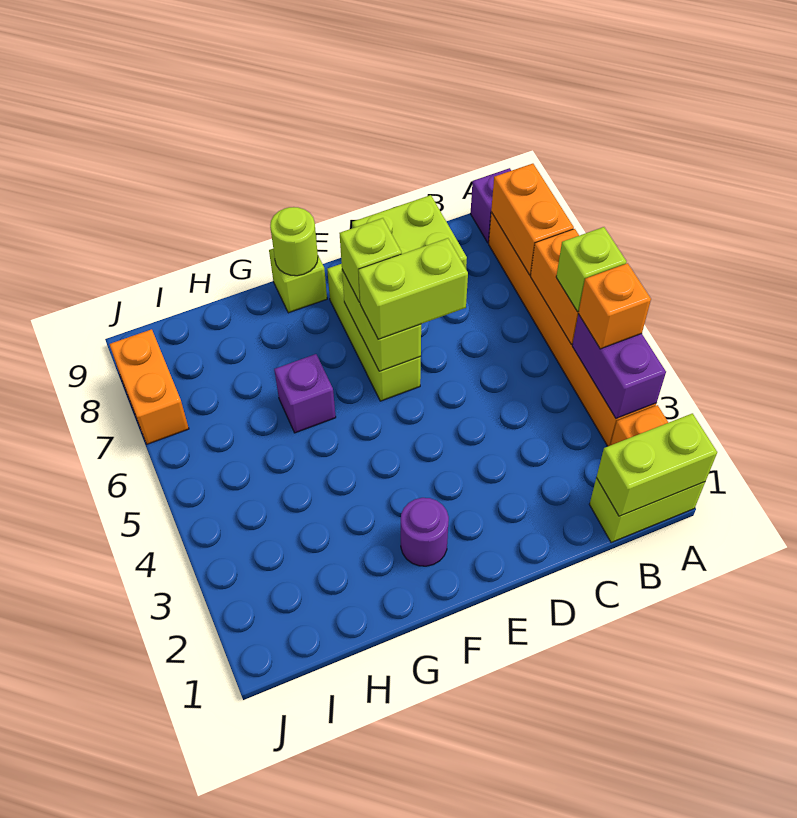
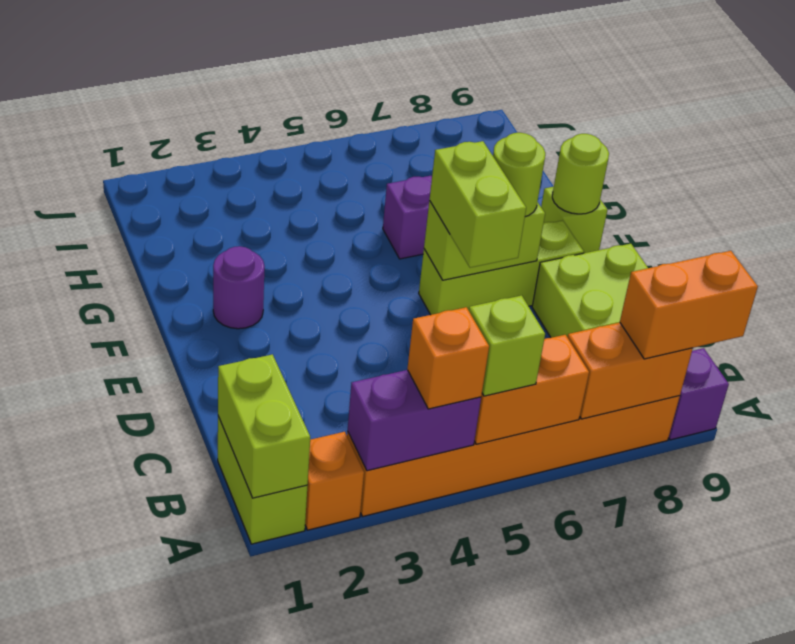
lime brick E7 level 3 -> lime round brick E7 level 3
orange brick J7:J8 level 1 -> orange brick A8:A9 level 3

